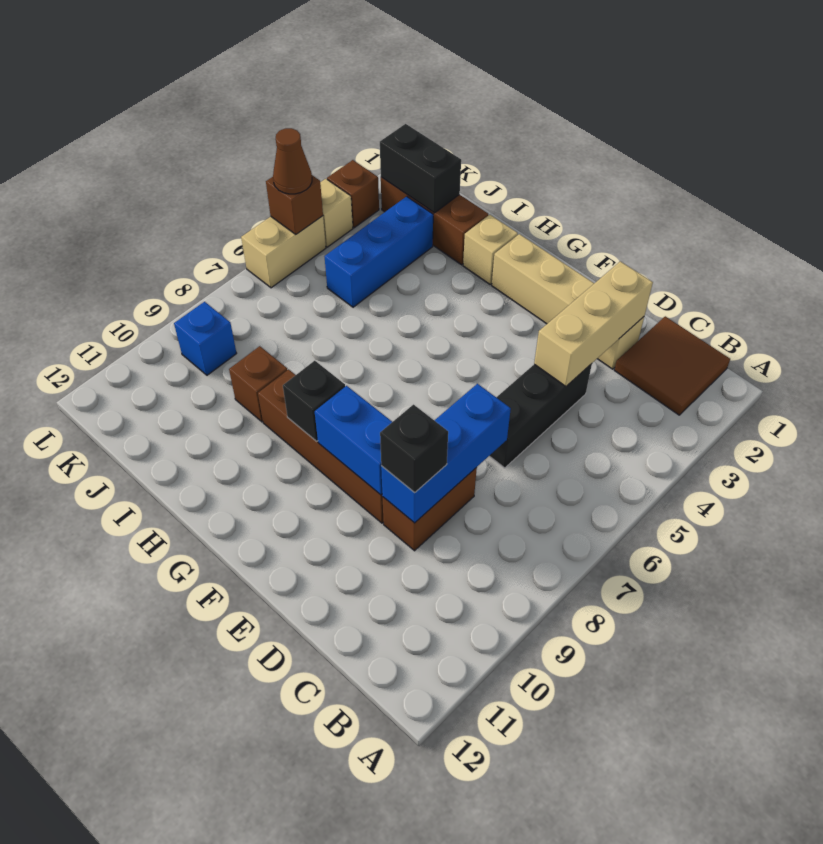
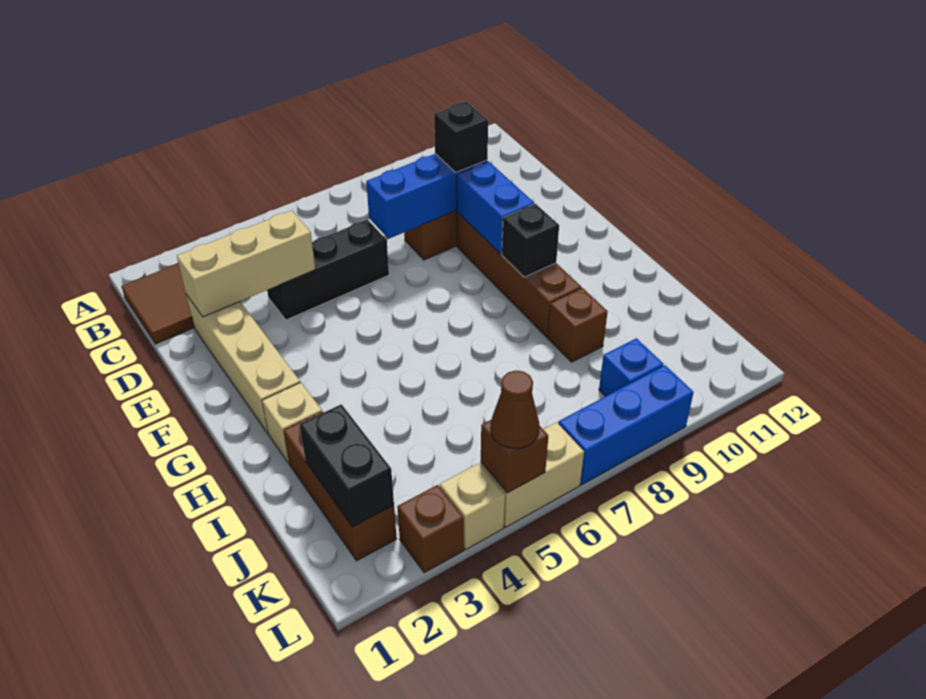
blue brick J3:J5 level 1 -> blue brick L7:L9 level 1

